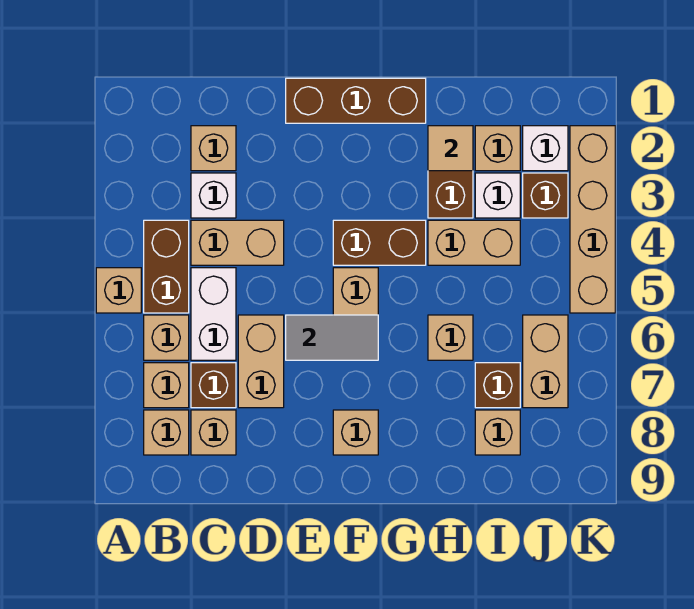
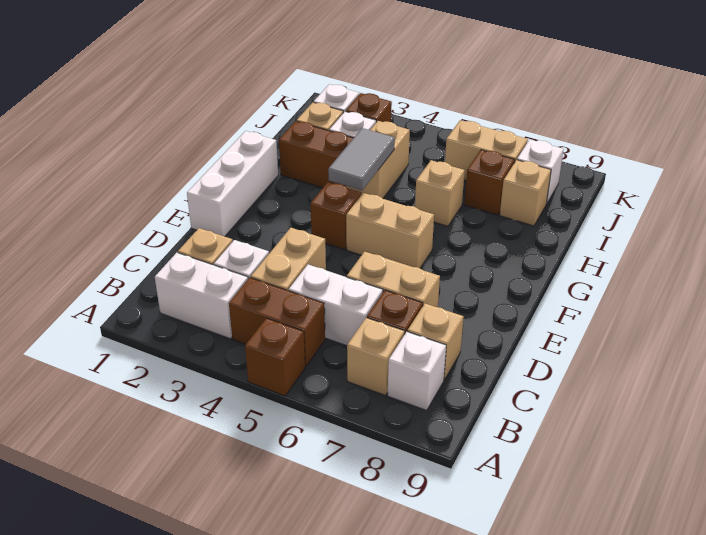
tan brick A5 level 1 -> brown brick A5 level 1
none -> white brick B2:B3 level 1
tan brick B6 level 1 -> none
tan brick B8 level 1 -> white brick B8 level 1
brown brick E1:G1 level 1 -> white brick E1:G1 level 1
grey tile E6:F6 level 2 -> grey tile G4:H4 level 2
brown brick F4:G4 level 1 -> brown brick F4 level 1
tan brick F8 level 1 -> none
tan tile H2 level 2 -> none
none -> white brick J8 level 1
tan brick K2:K5 level 1 -> none

